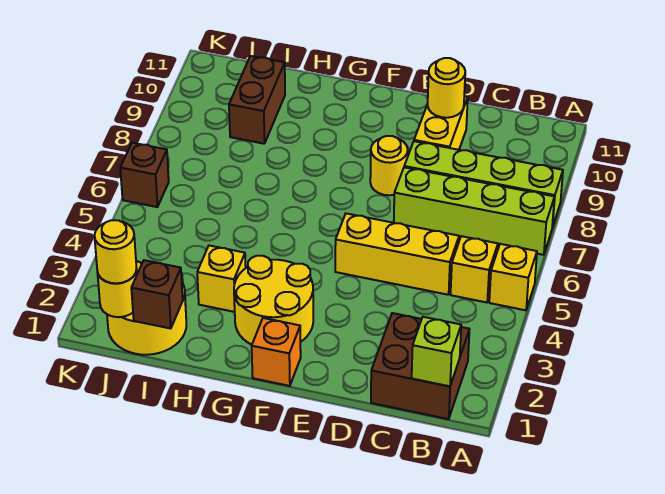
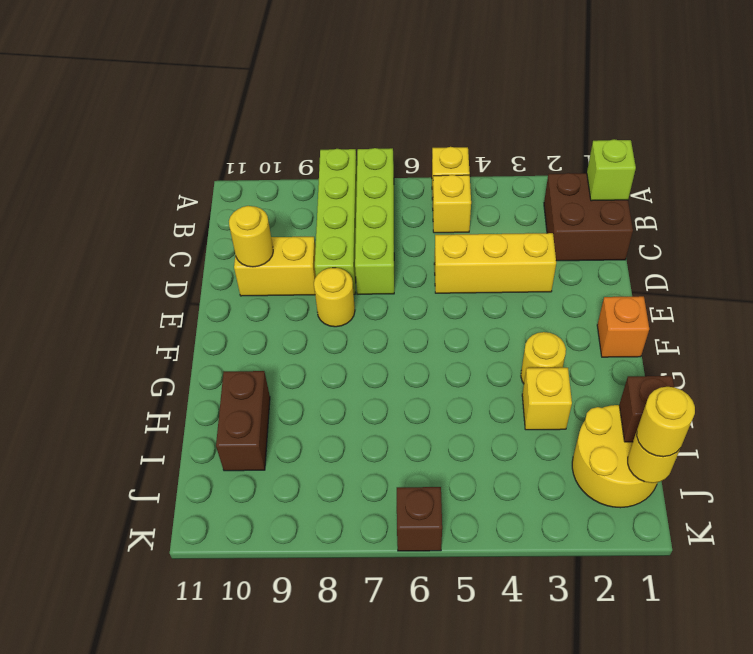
yellow brick C5:E5 level 1 -> yellow brick D3:D5 level 1
yellow round brick F2:G3 level 1 -> yellow round brick G3 level 1
brown brick I9:I10 level 1 -> brown brick H10:I10 level 1

